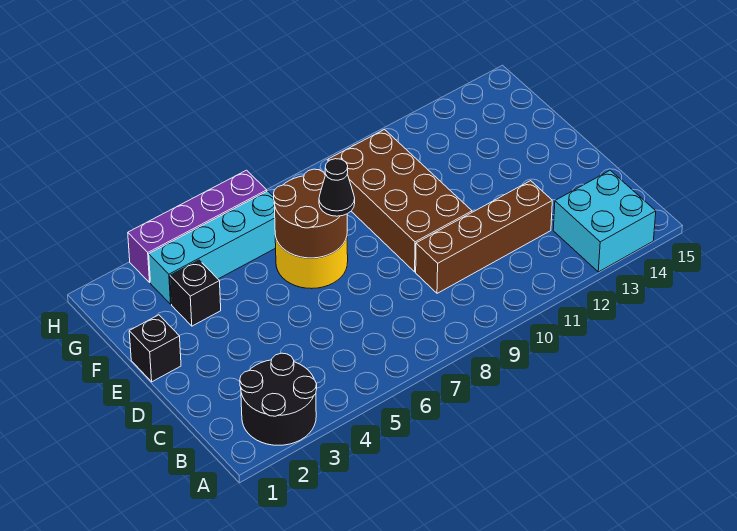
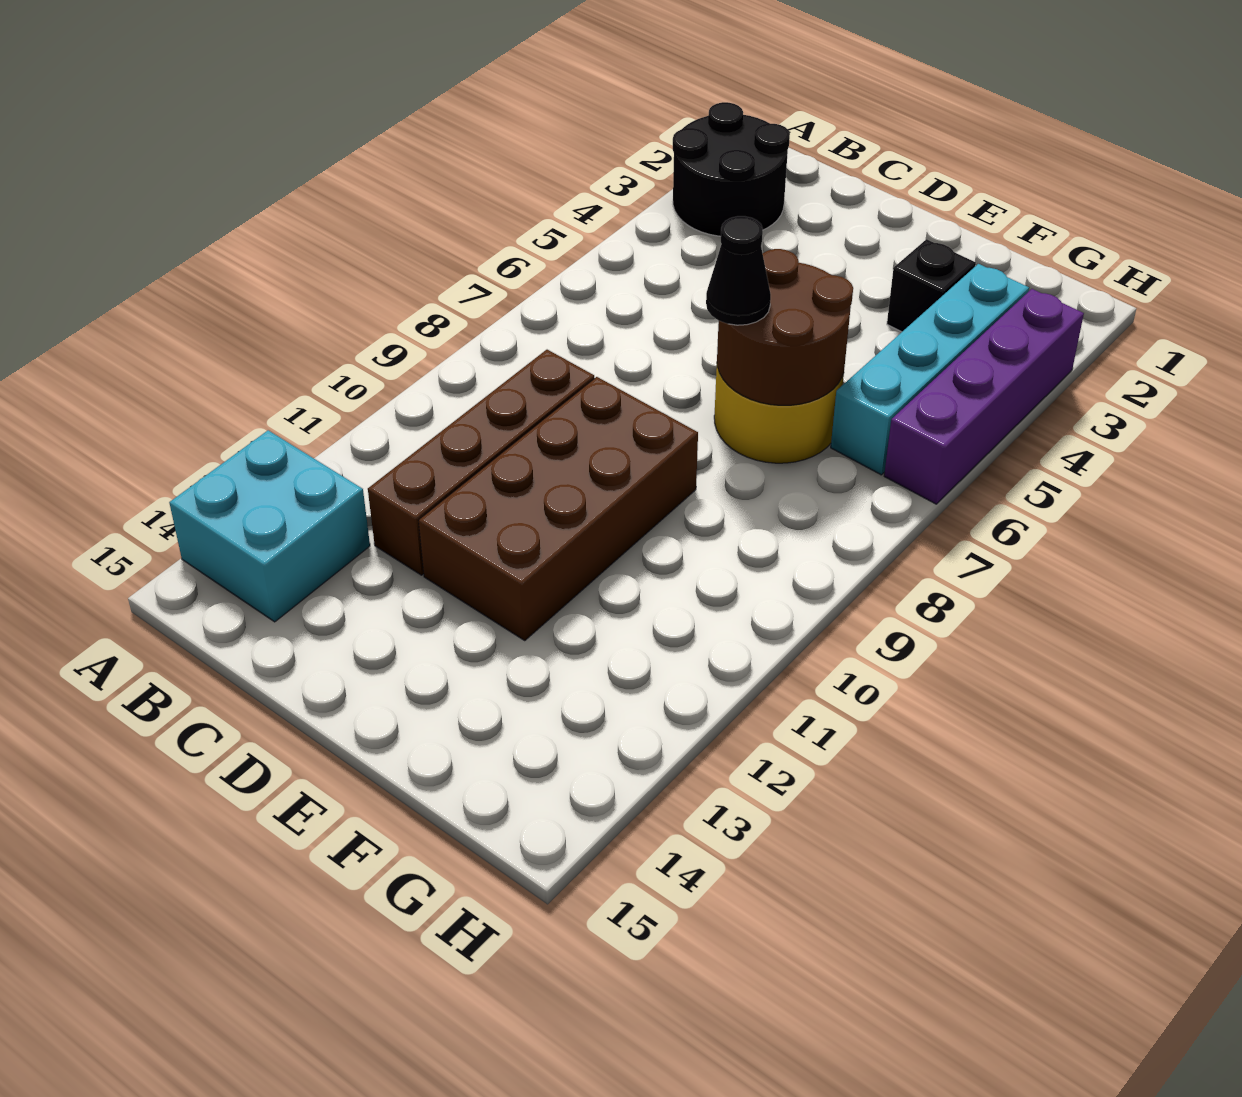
brown brick D9:G10 level 1 -> brown brick D9:E12 level 1
black brick E1 level 1 -> none

